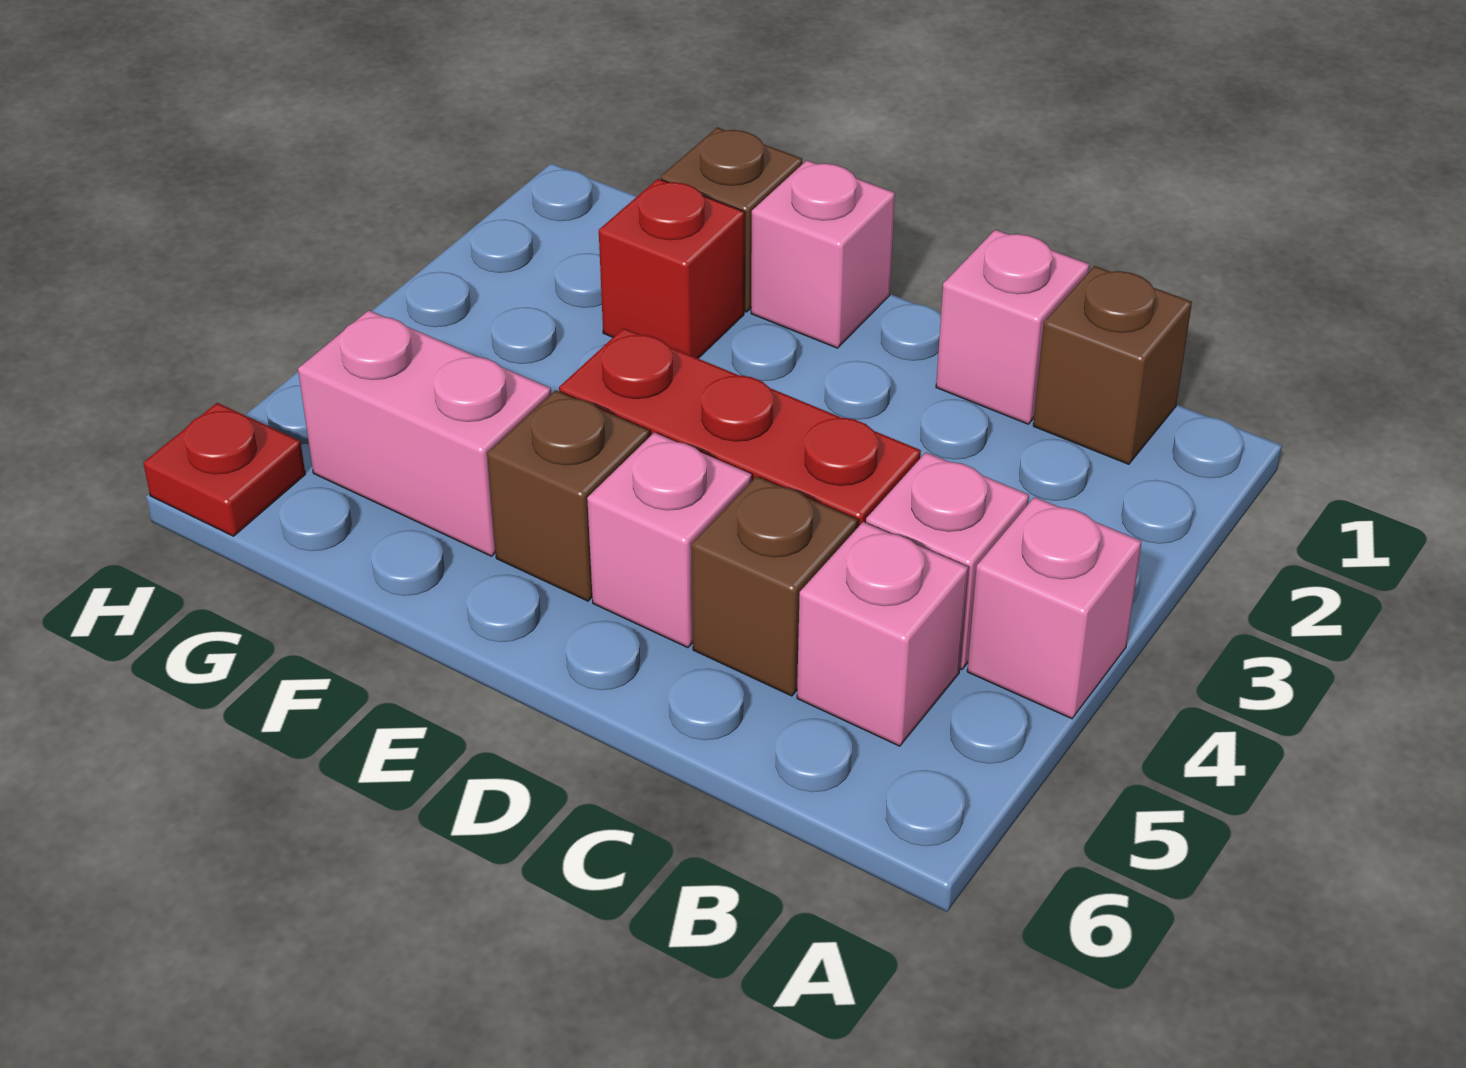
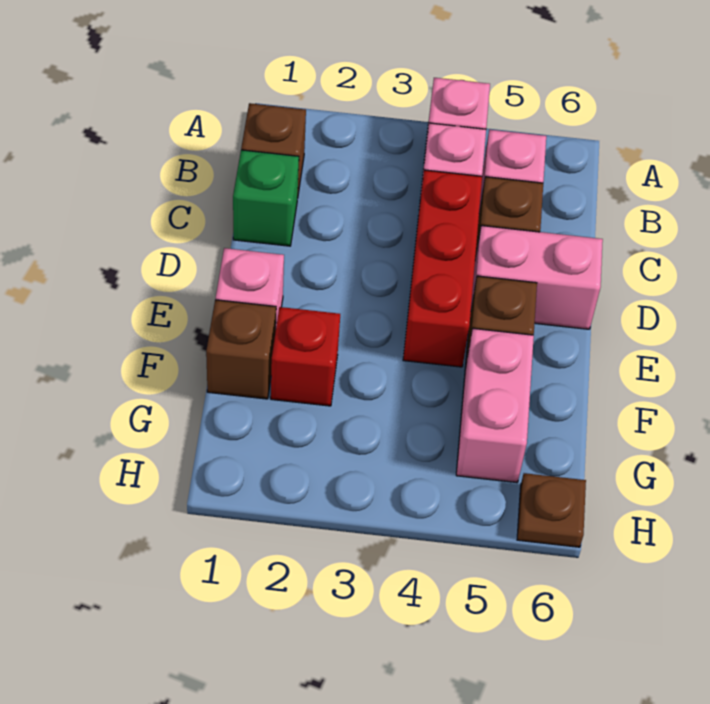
pink brick C1 level 1 -> green brick C1 level 1
pink brick D5 level 1 -> pink brick D5:D6 level 1
red plate H6 level 1 -> brown plate H6 level 1

